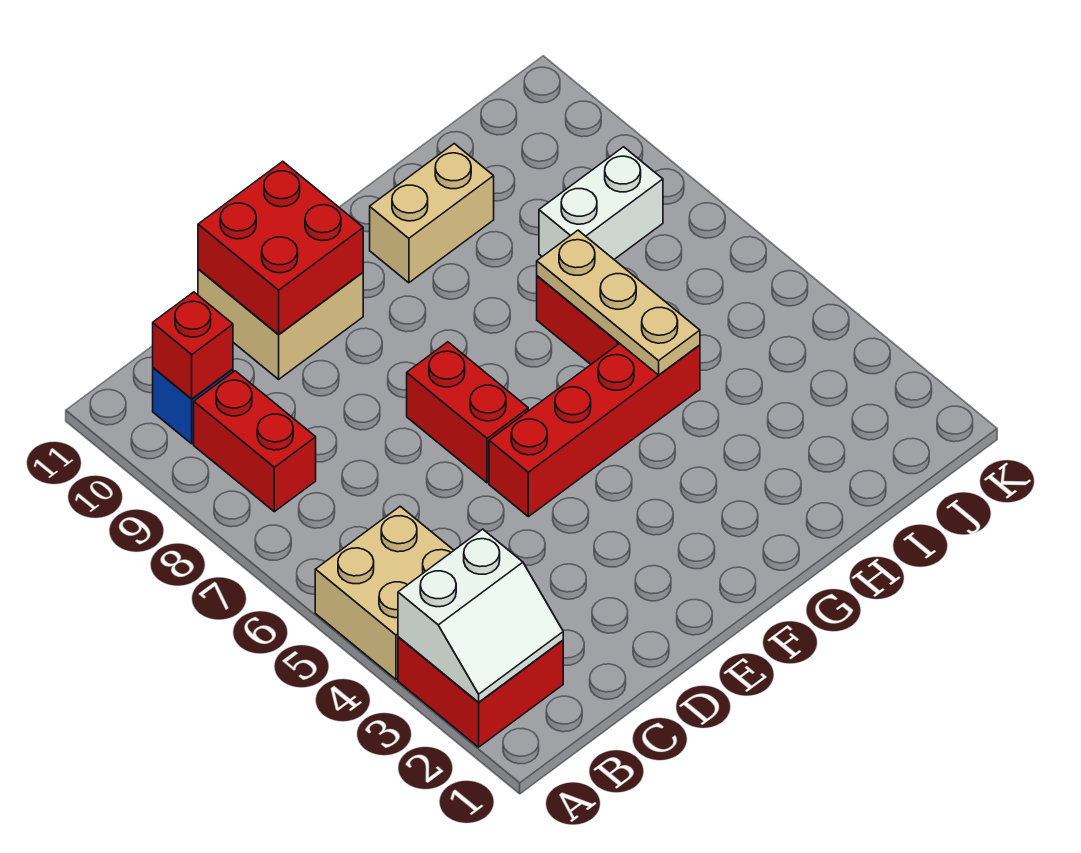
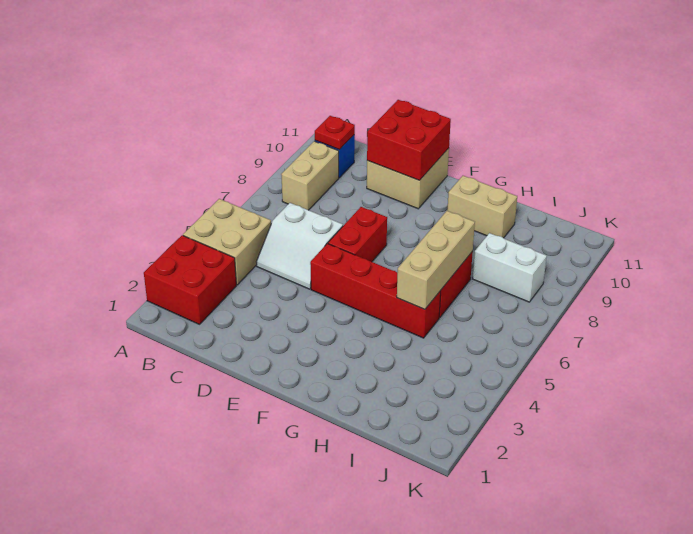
white slope A2:B3 level 2 top 3 -> white slope C5:D6 level 1 top 6
red brick B8:B9 level 1 -> tan brick B8:B9 level 1
red brick B10 level 2 -> red plate B10 level 2
tan plate H5:H7 level 2 -> tan brick H5:H7 level 2

